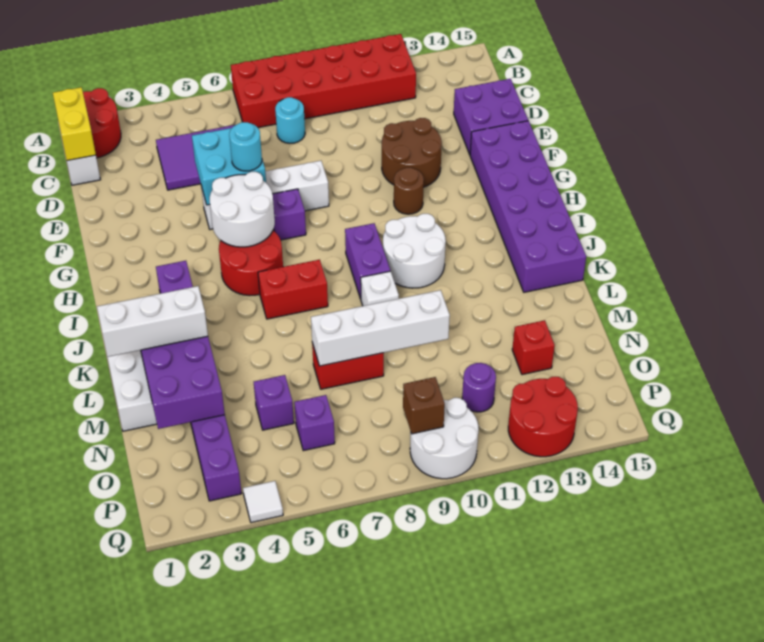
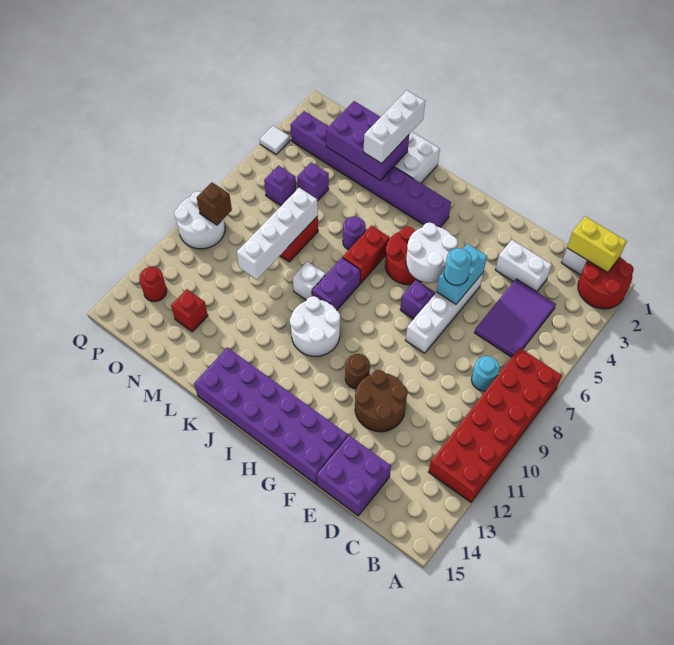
none -> white brick D3:E3 level 1
cyan brick E5:F6 level 2 -> cyan brick F5:F6 level 2
purple brick I9:J9 level 1 -> purple brick J8:J9 level 1
purple round brick O11 level 1 -> purple round brick K6 level 1
red round brick P12:Q13 level 1 -> red round brick P13 level 1

